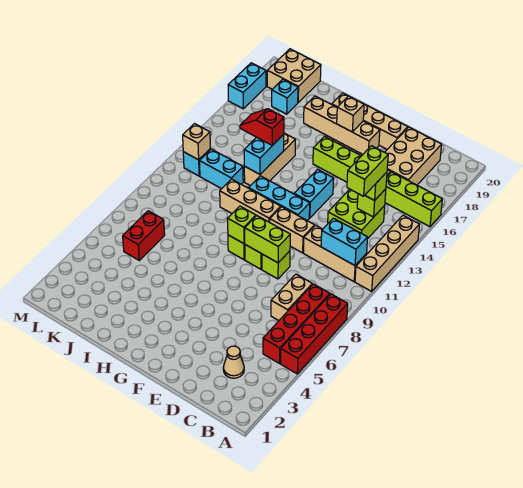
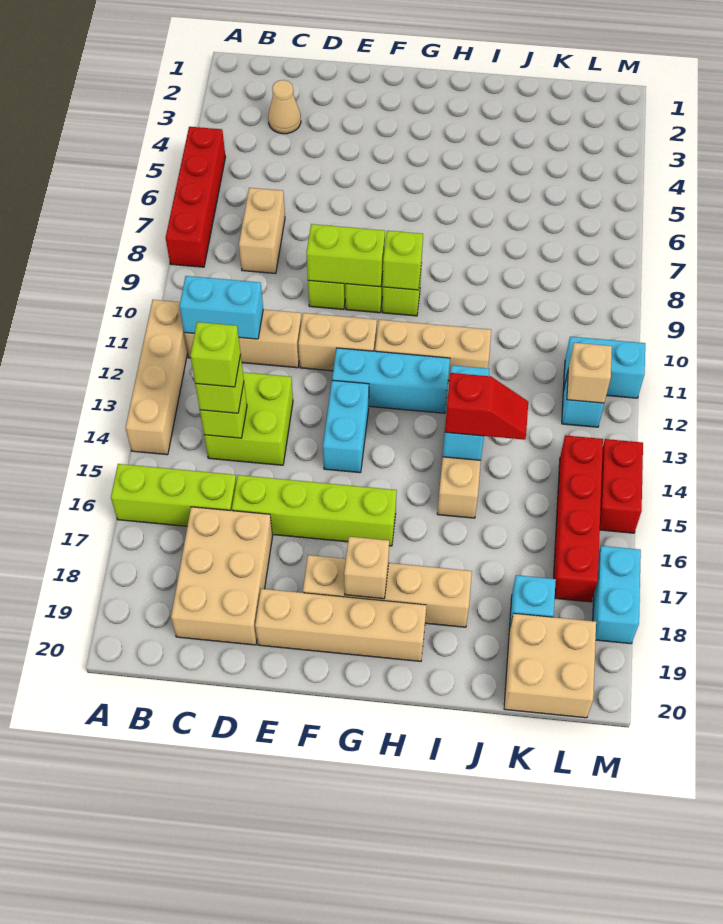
red brick B5:B8 level 1 -> red brick L14:L17 level 1
lime brick C13:C14 level 4 -> lime brick C14 level 4
cyan brick J12:K12 level 1 -> cyan brick L11:M11 level 1
red brick K6:K7 level 1 -> red brick M14:M15 level 1

